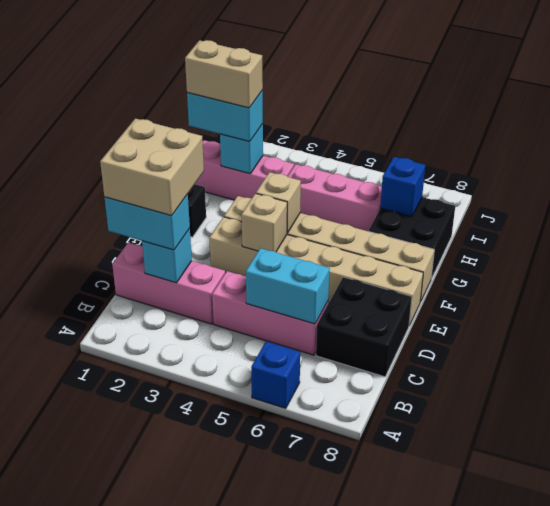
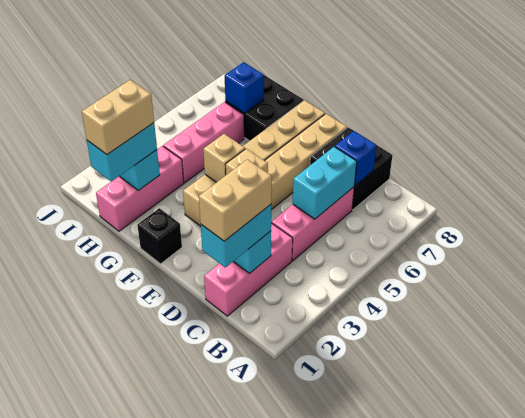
blue brick A6 level 1 -> blue brick C7 level 2
tan brick C1:D2 level 4 -> tan brick C1:C2 level 4

